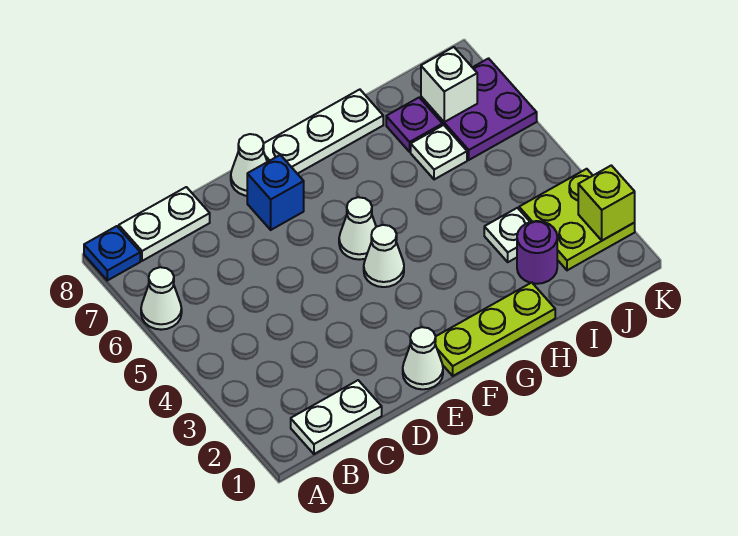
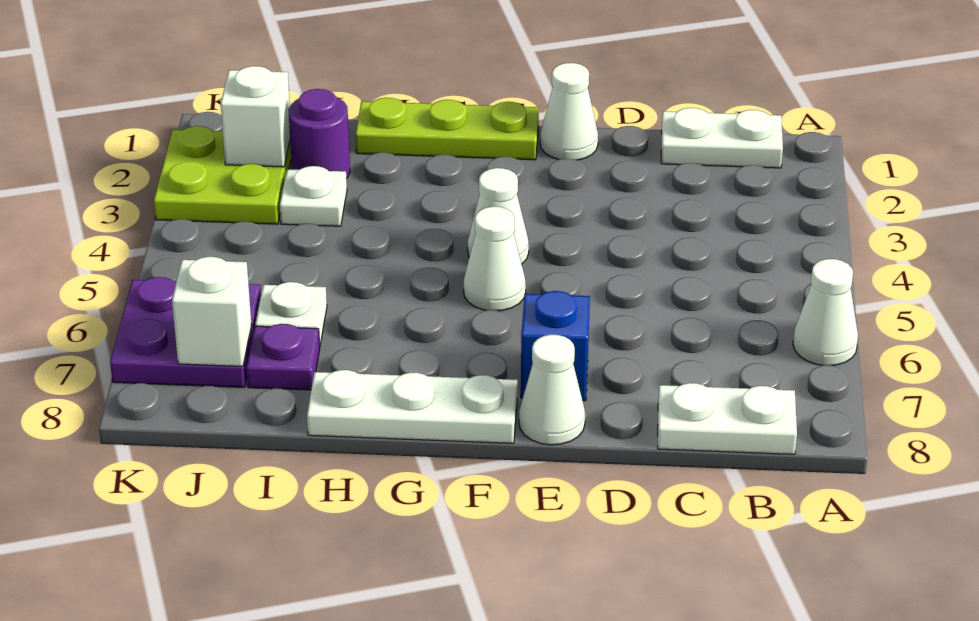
blue plate A8 level 1 -> none
none -> white brick J2 level 2
lime brick K2 level 2 -> none

